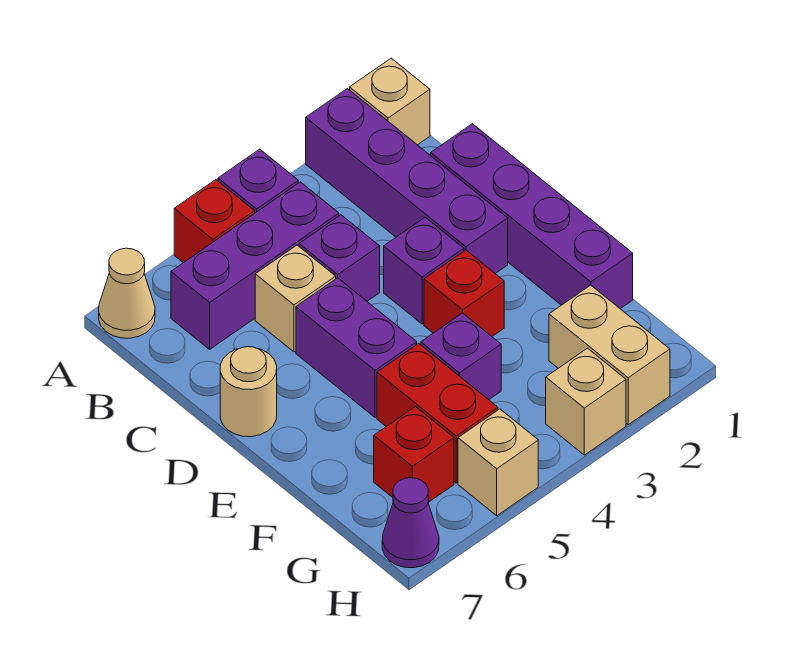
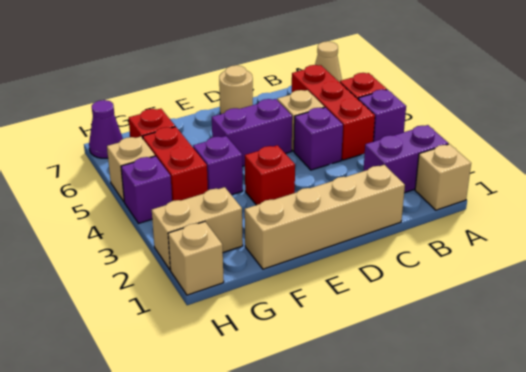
purple brick A2:D2 level 1 -> purple brick A2:B2 level 1
purple brick B4:B6 level 1 -> red brick B4:B6 level 1
purple brick C1:F1 level 1 -> tan brick C1:F1 level 1
purple brick D3 level 1 -> purple brick H4 level 1
red brick F5:G5 level 1 -> red brick G4:G5 level 1
tan brick H3 level 1 -> tan brick H1 level 1

